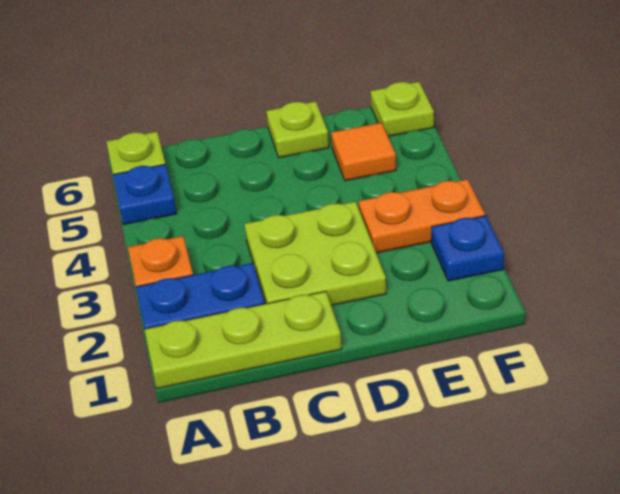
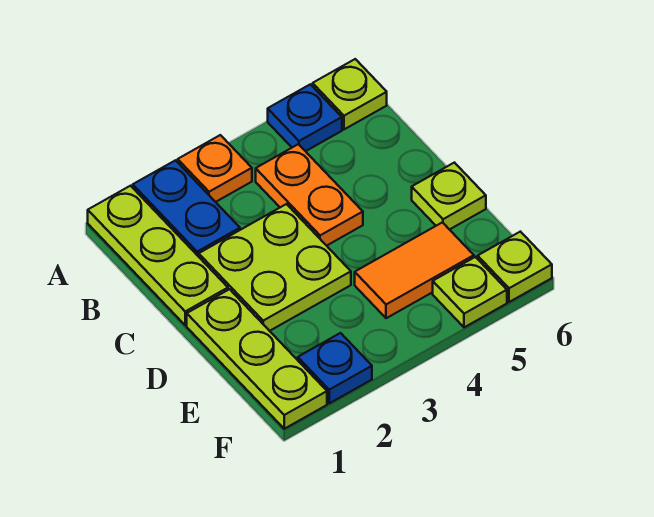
none -> lime plate D1:F1 level 1
orange plate E3:F3 level 1 -> orange plate B4:C4 level 1
orange tile E5 level 1 -> orange tile E4:E5 level 1
none -> lime plate F5 level 1

